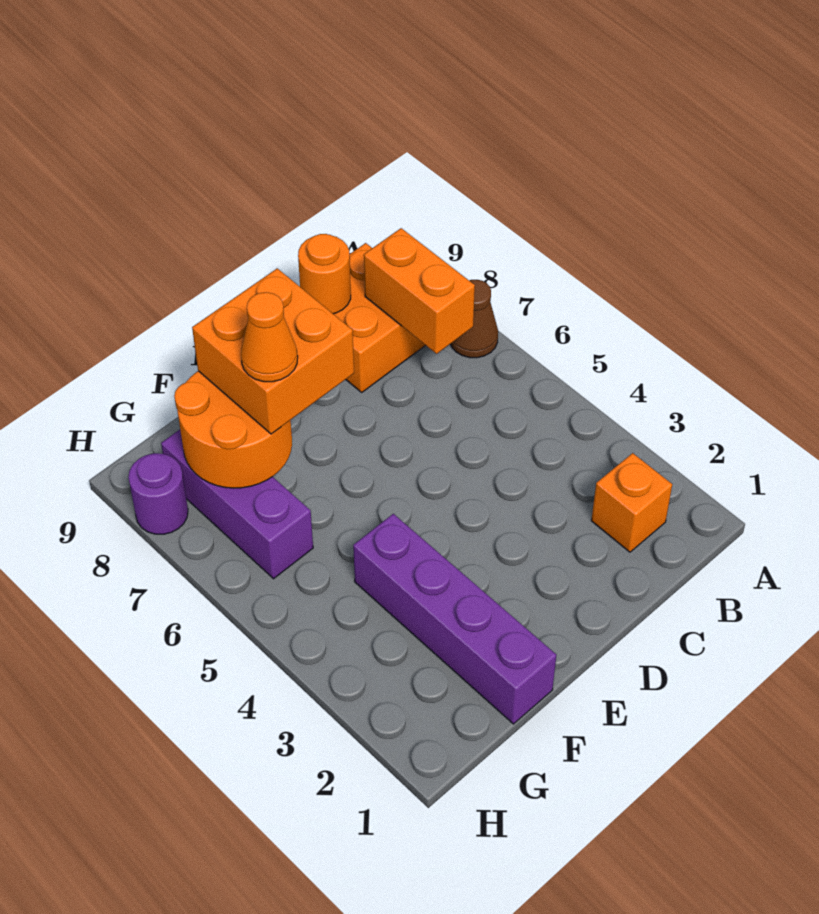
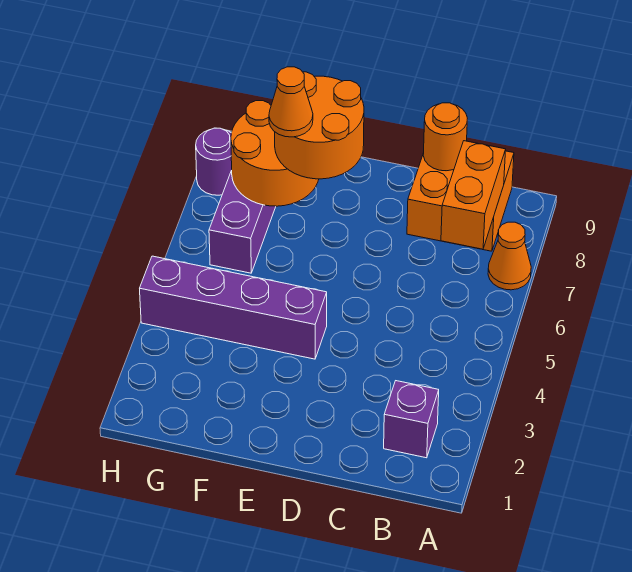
brown cone A7 level 1 -> orange cone A7 level 1
orange brick B2 level 1 -> purple brick B2 level 1
orange brick E7:F8 level 3 -> orange round brick E7:F8 level 3
purple brick F1:F4 level 1 -> purple brick E4:H4 level 1

